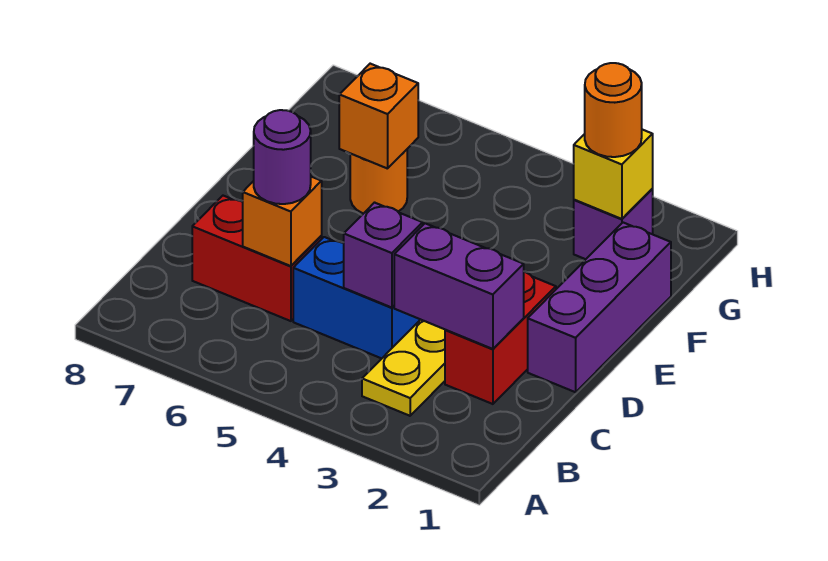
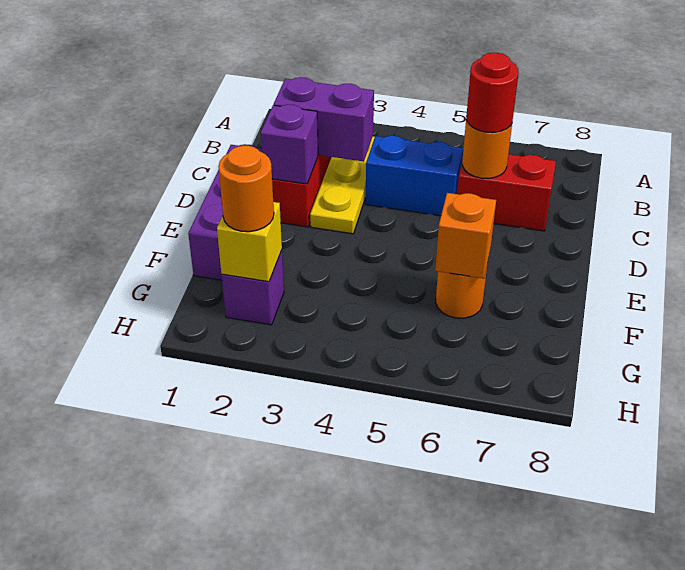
purple brick C4 level 2 -> purple brick D2 level 2
orange brick C6 level 2 -> orange round brick C6 level 2
purple round brick C6 level 3 -> red round brick C6 level 3

